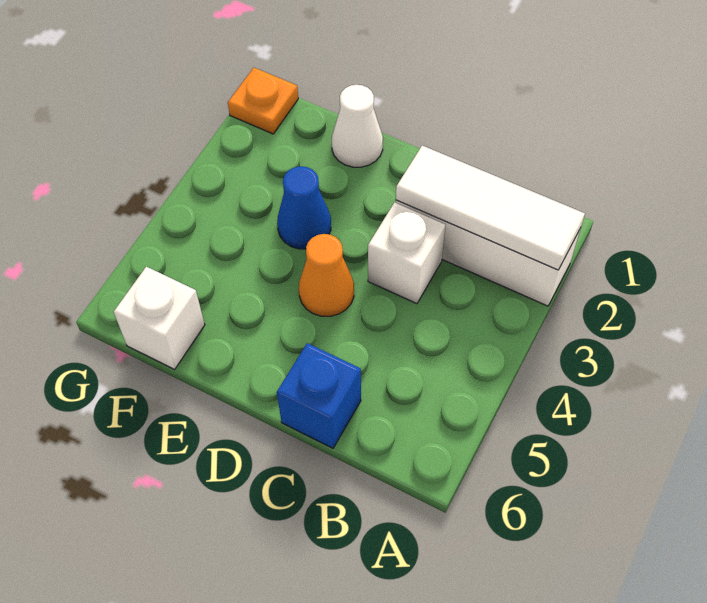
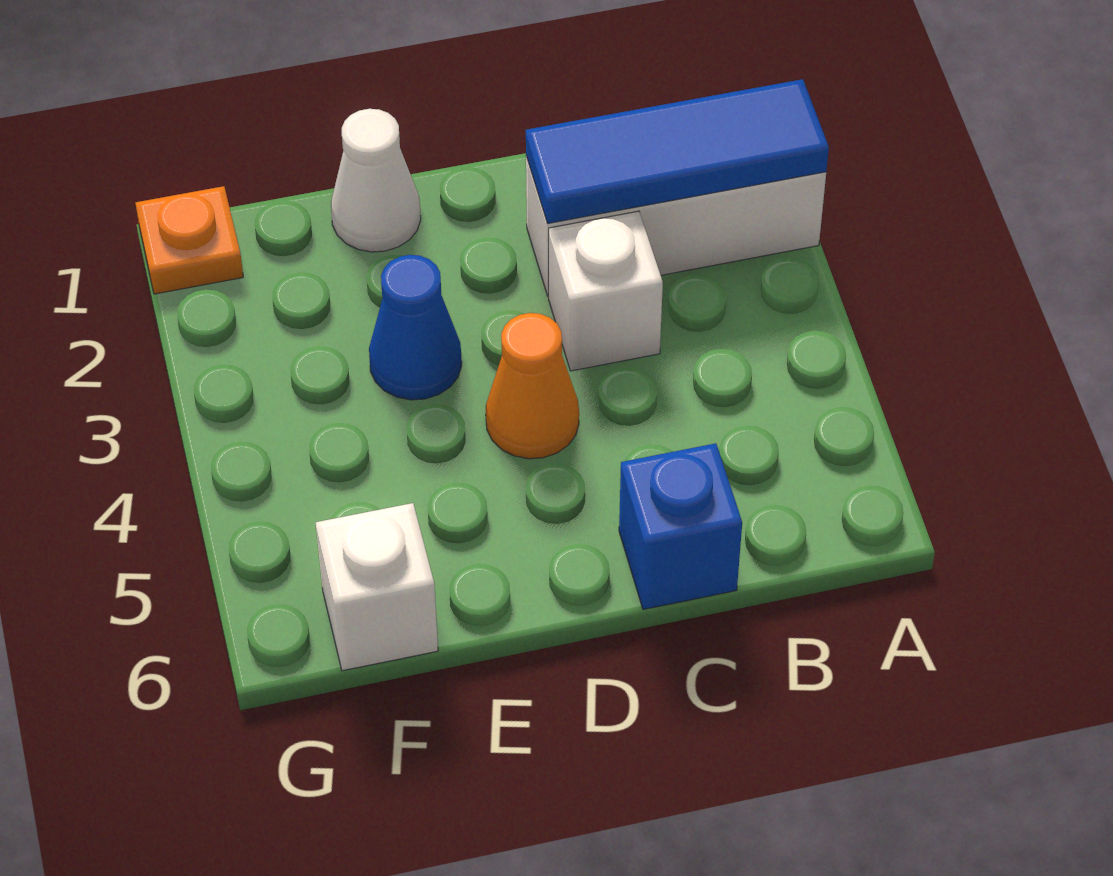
white tile A2:C2 level 2 -> blue tile A2:C2 level 2

